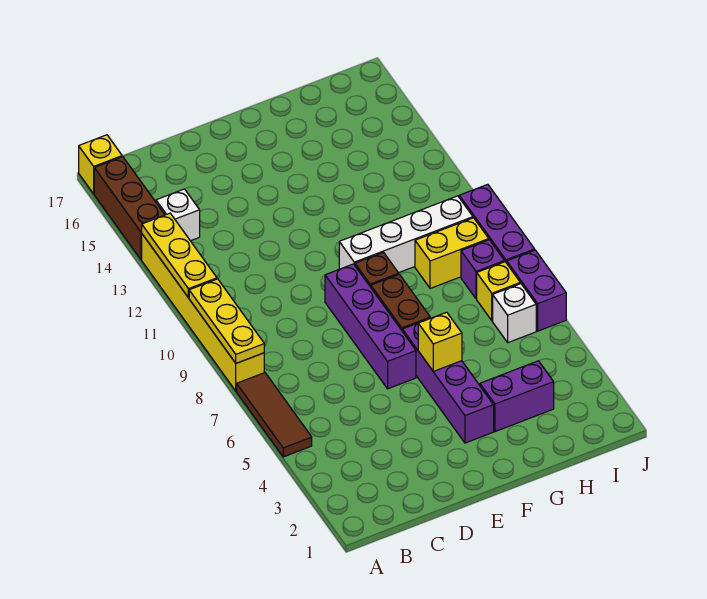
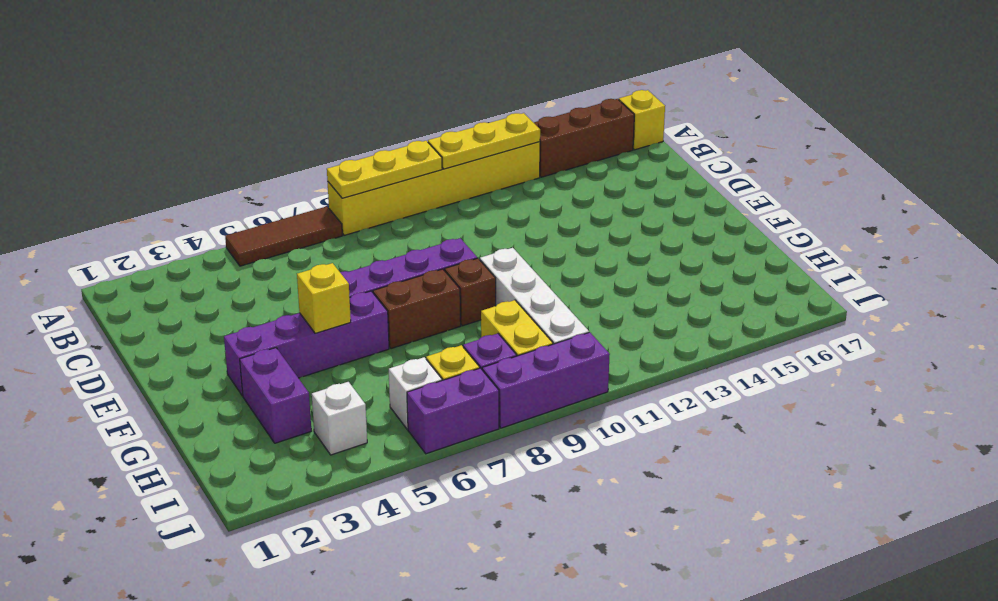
white brick B14 level 1 -> white brick I4 level 1

